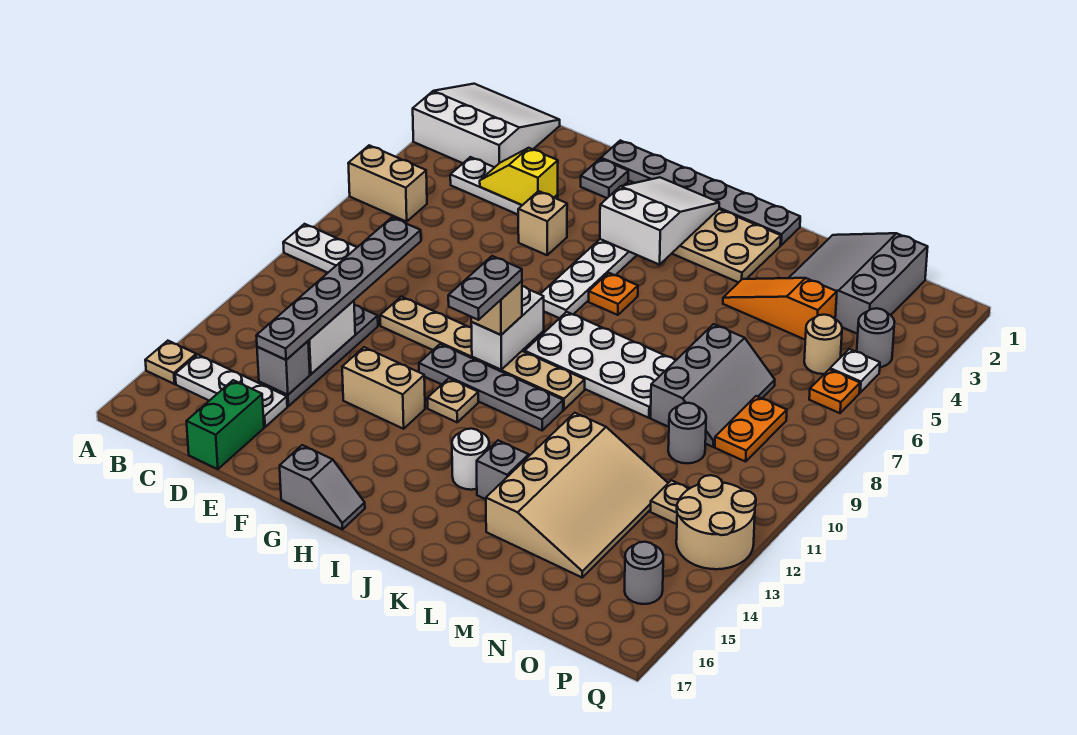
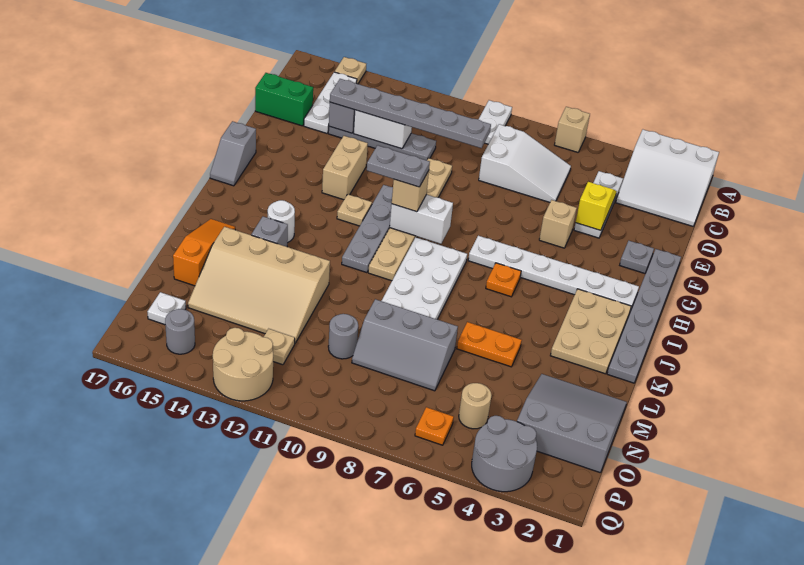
white slope A1:C3 level 1 top 3 -> white slope A1:C3 level 1 top A
tan brick A6:B6 level 1 -> tan brick A6 level 1
white slope H2:I4 level 2 top 4 -> white slope C6:D8 level 1 top 8
orange slope L4:N4 level 1 top N -> orange slope K16:M16 level 1 top M
orange plate O8:O9 level 1 -> orange plate L5:L6 level 1
grey round brick P4 level 1 -> grey round brick P3:Q4 level 1
white plate P5 level 1 -> white plate O16 level 1

